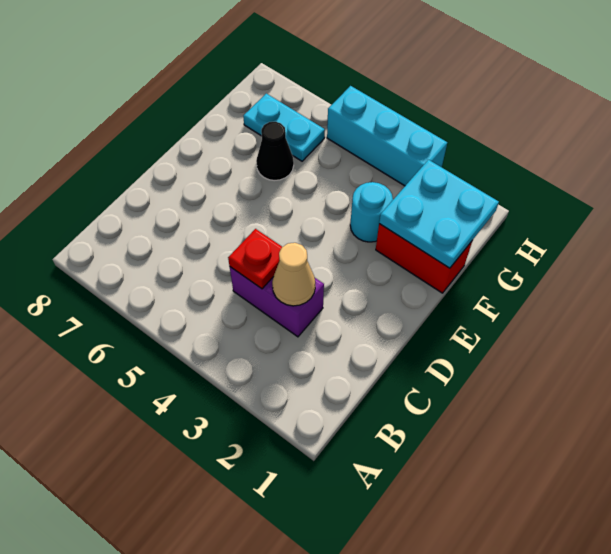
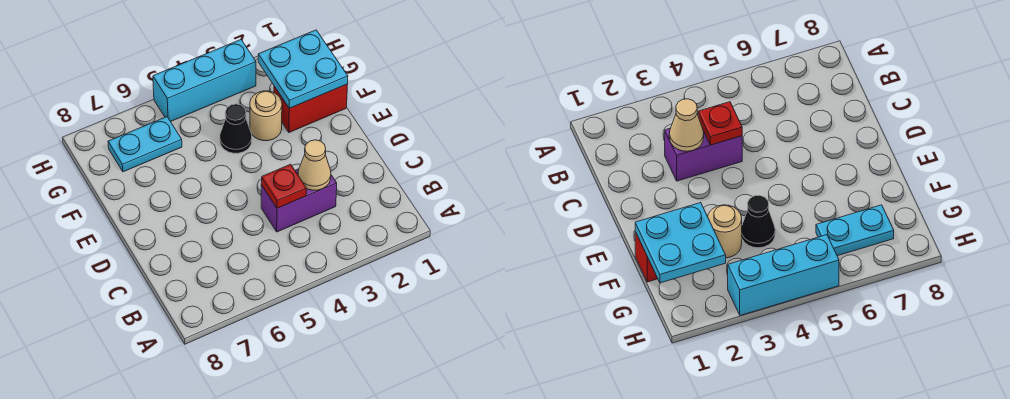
cyan round brick F3 level 1 -> tan round brick F3 level 1
black cone F6 level 1 -> black cone F4 level 1

